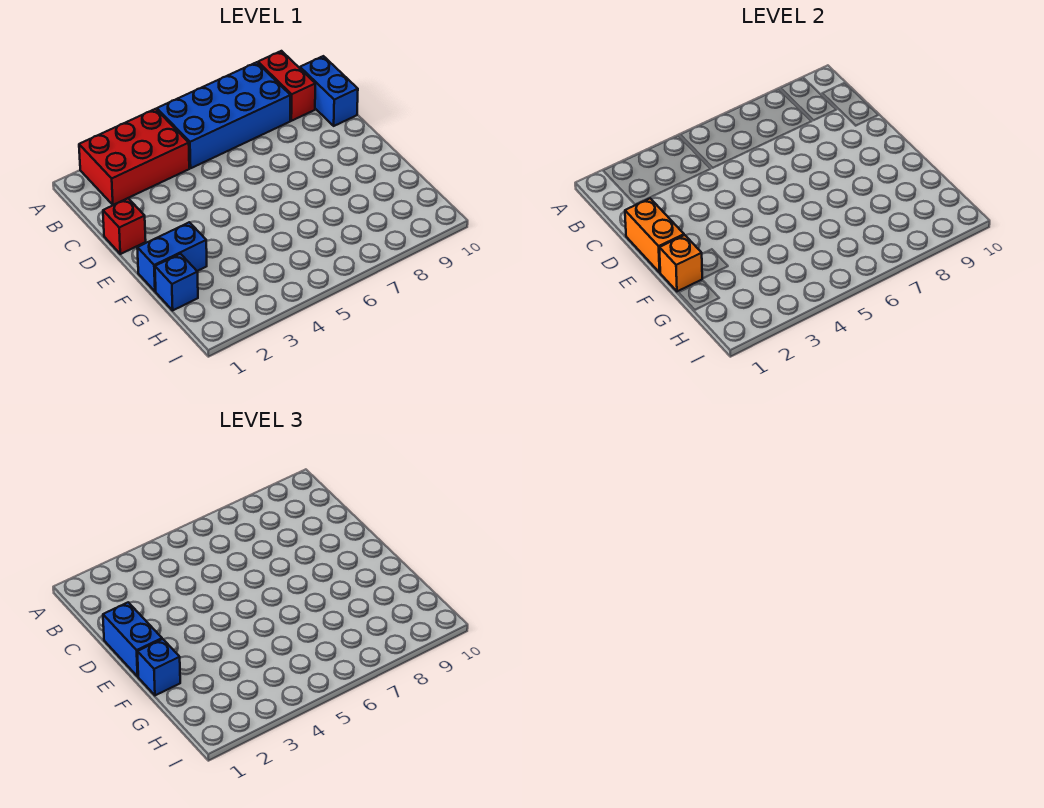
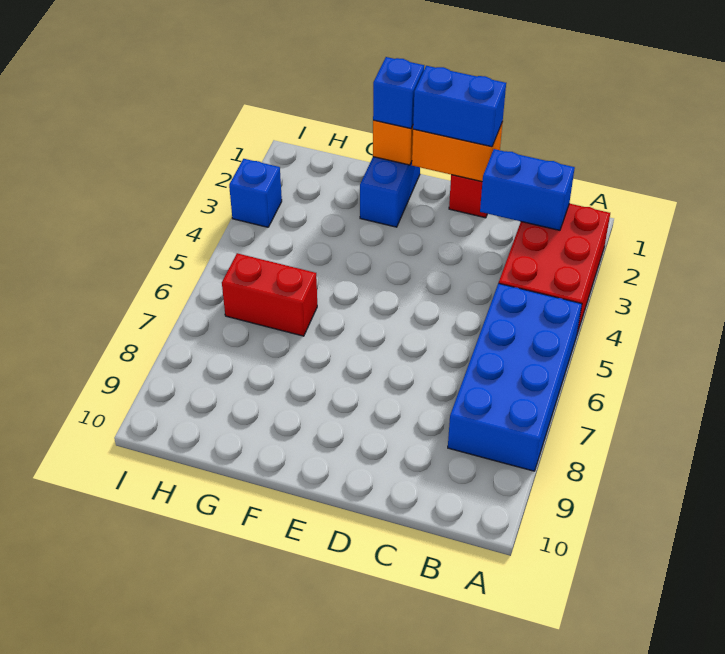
red brick A9:B9 level 1 -> red brick G6:H6 level 1
blue brick B10:C10 level 1 -> blue brick B2:C2 level 2
blue brick G1 level 1 -> blue brick I3 level 1

